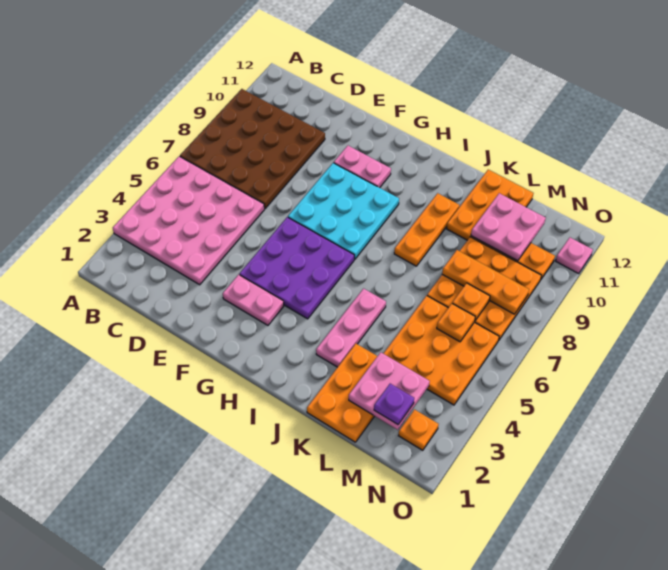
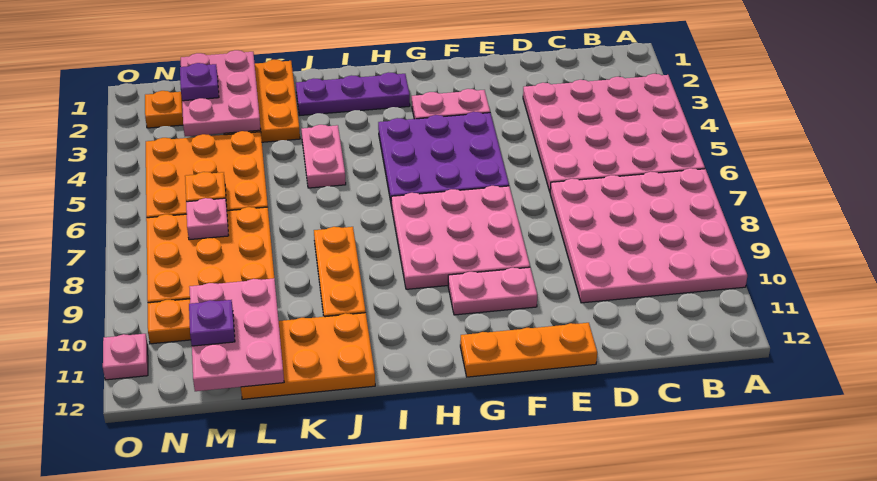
brown plate A7:D10 level 1 -> pink plate A7:D10 level 1
cyan plate F7:H9 level 1 -> pink plate F7:H9 level 1
none -> purple plate H2:J2 level 1
pink plate J3:J5 level 1 -> pink plate J4:J5 level 1
orange plate K10:L12 level 1 -> orange plate J11:L12 level 1
pink plate L2:M3 level 2 -> pink plate L1:M3 level 2
orange plate L8:N8 level 2 -> orange plate E12:G12 level 1
pink plate L10:M11 level 2 -> pink plate L10:M12 level 2
orange plate M7 level 2 -> pink plate M7 level 2
none -> purple plate M11 level 3

